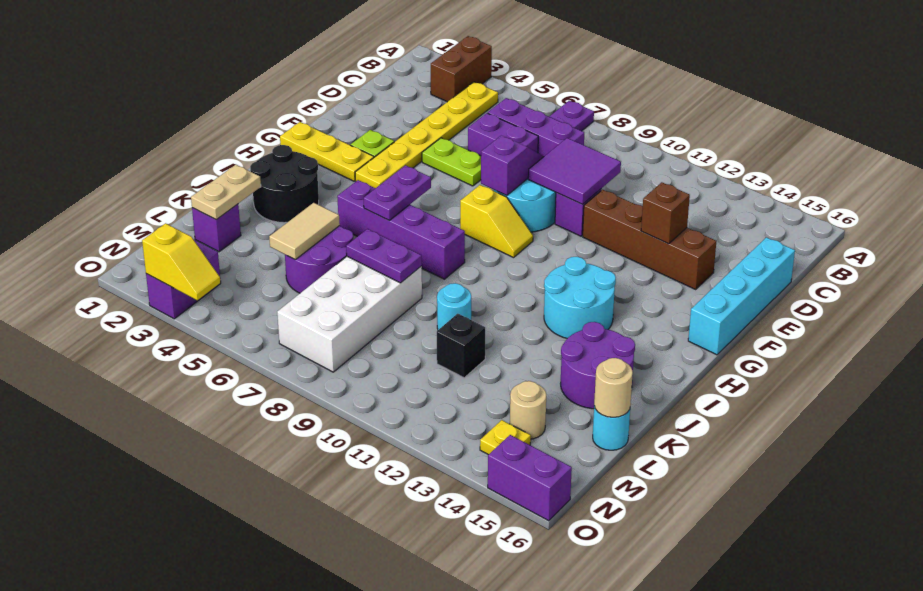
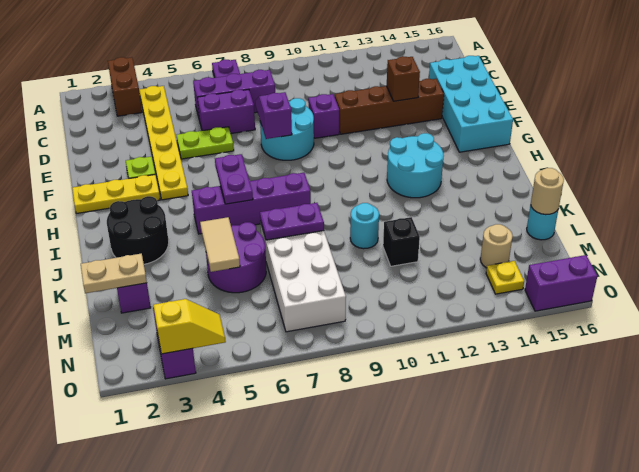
purple tile D9:E10 level 2 -> none
cyan brick D16:G16 level 1 -> cyan brick D15:G16 level 1
yellow slope G8:G9 level 1 top 8 -> none
purple round brick J14:K15 level 1 -> none
tan plate K2:L2 level 2 -> tan plate L1:L2 level 2

